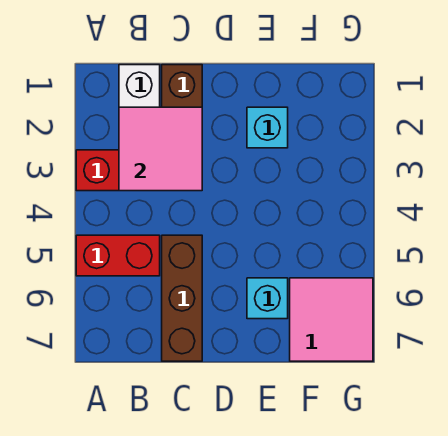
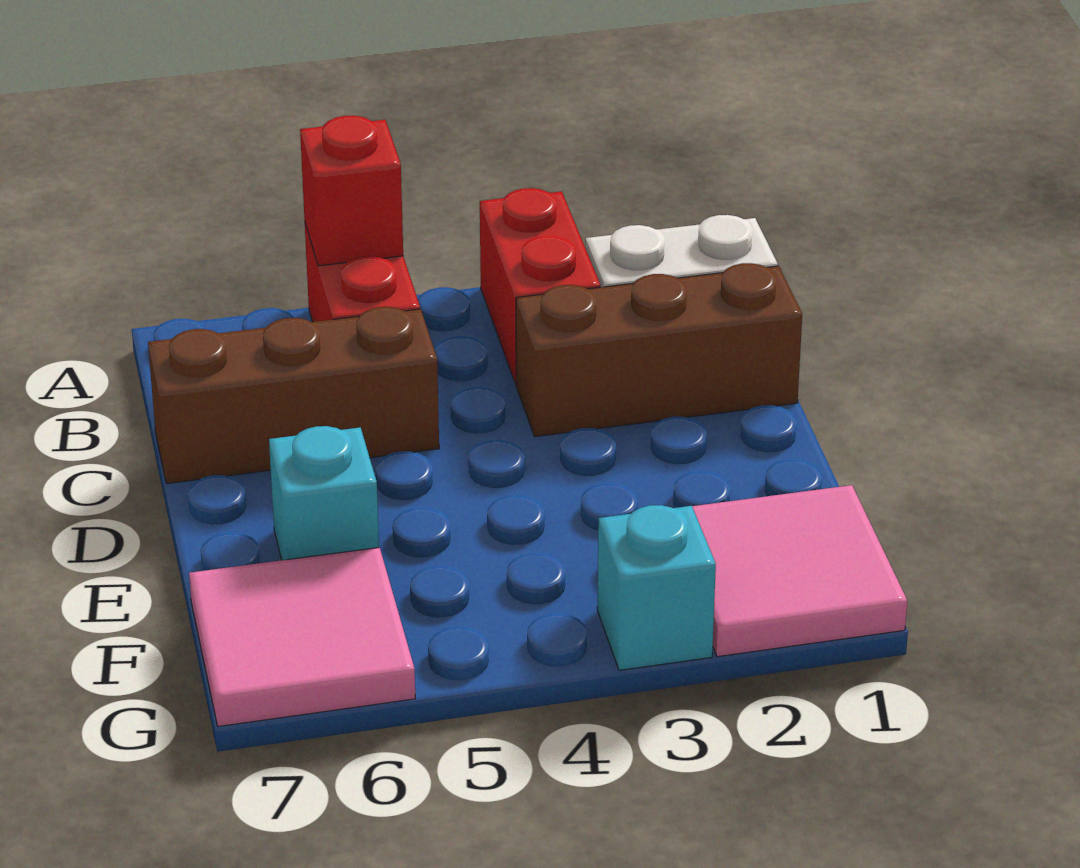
none -> red brick A5 level 2
pink tile B2:C3 level 2 -> pink tile F1:G2 level 1
cyan brick E2 level 1 -> cyan brick G3 level 1

